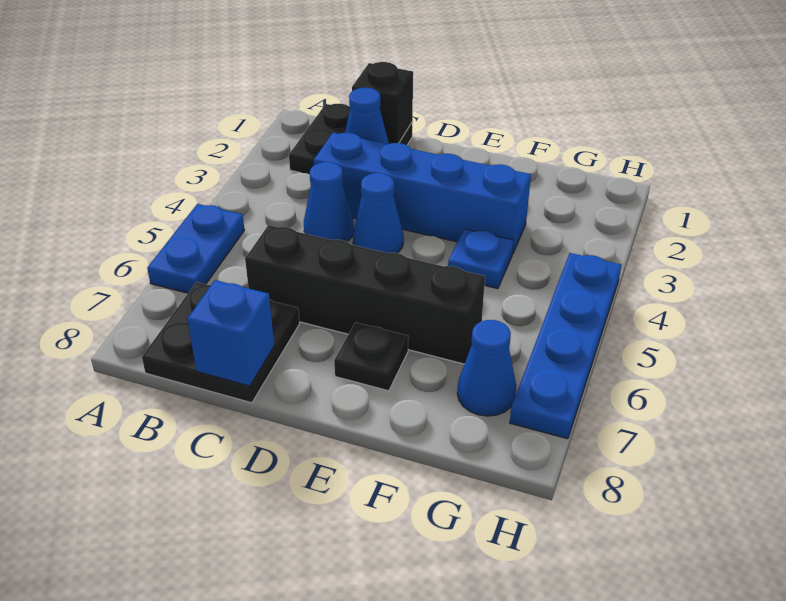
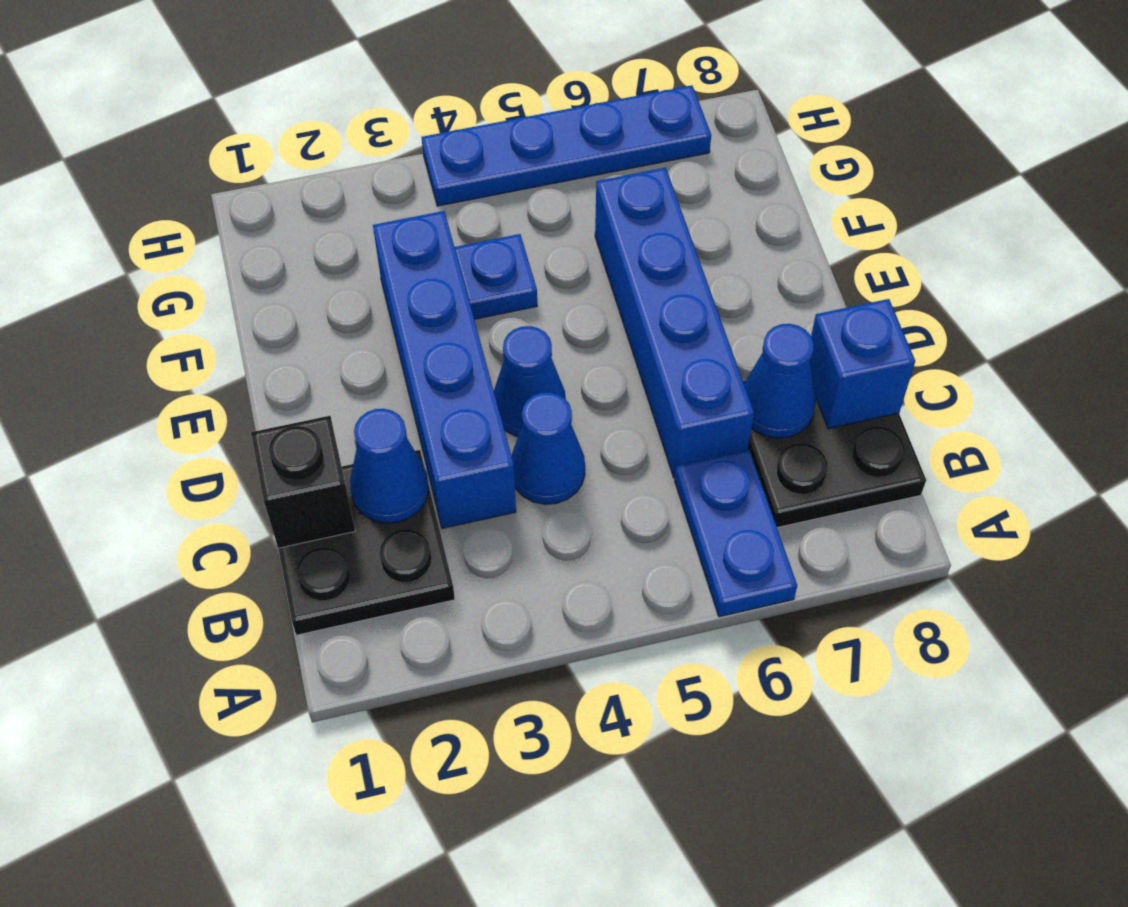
blue plate A5:A6 level 1 -> blue plate A6:B6 level 1
black brick C6:F6 level 1 -> blue brick C6:F6 level 1
black plate E7 level 1 -> none
blue cone G7 level 1 -> blue cone C7 level 2

